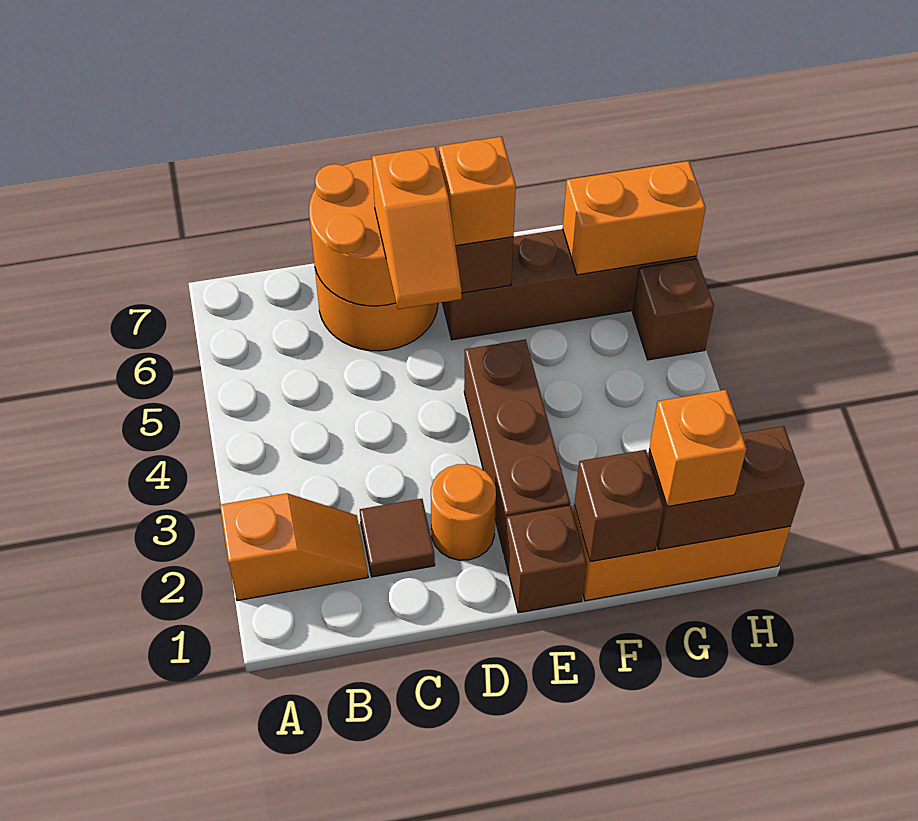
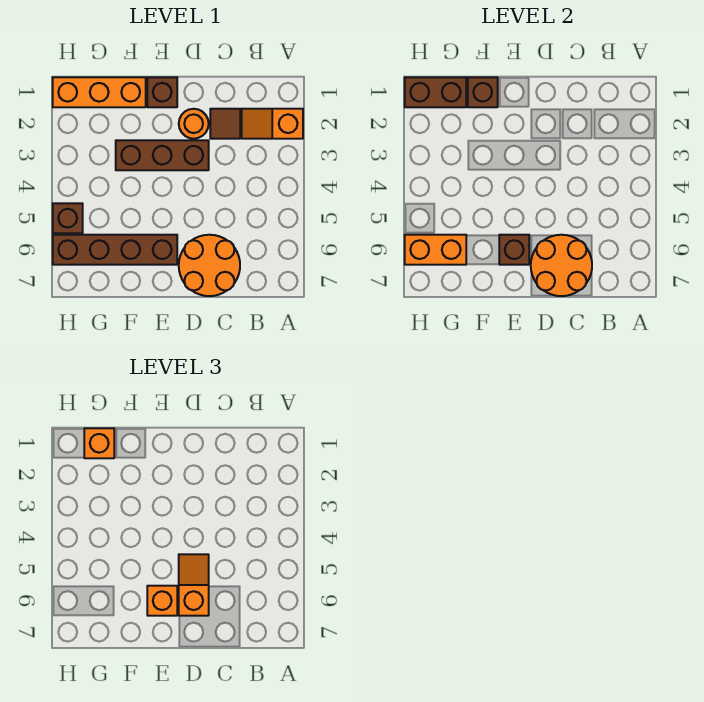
brown brick E2:E4 level 1 -> brown brick D3:F3 level 1

